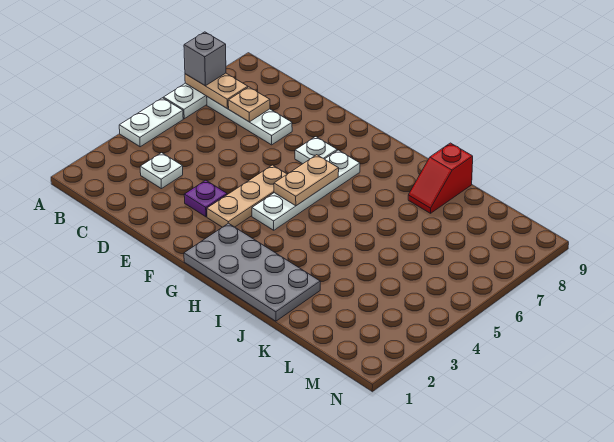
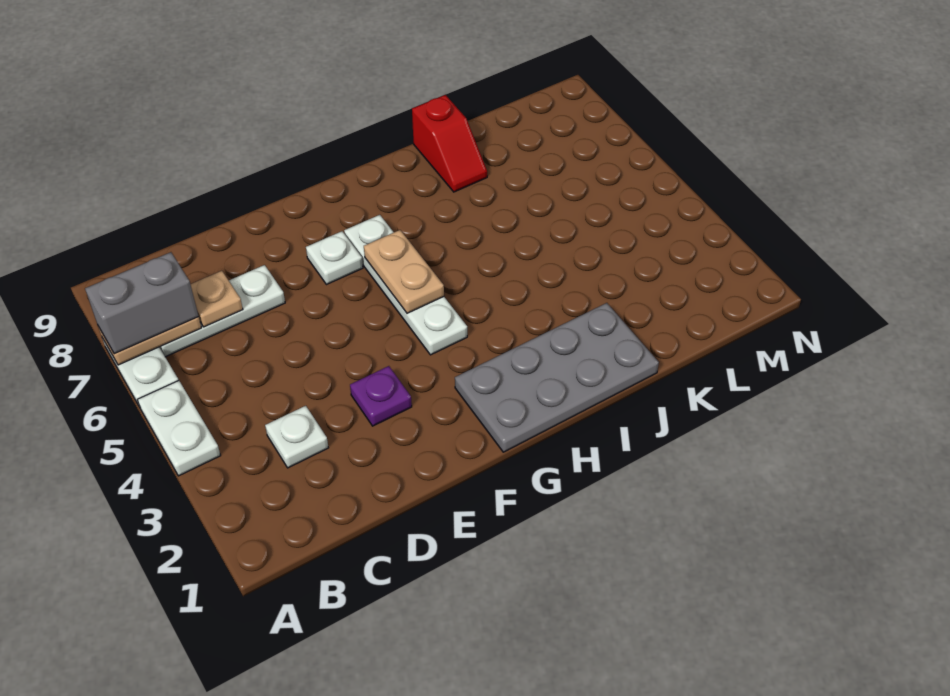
grey brick A7 level 3 -> grey brick A7:B7 level 3
tan plate F3:F5 level 1 -> none

